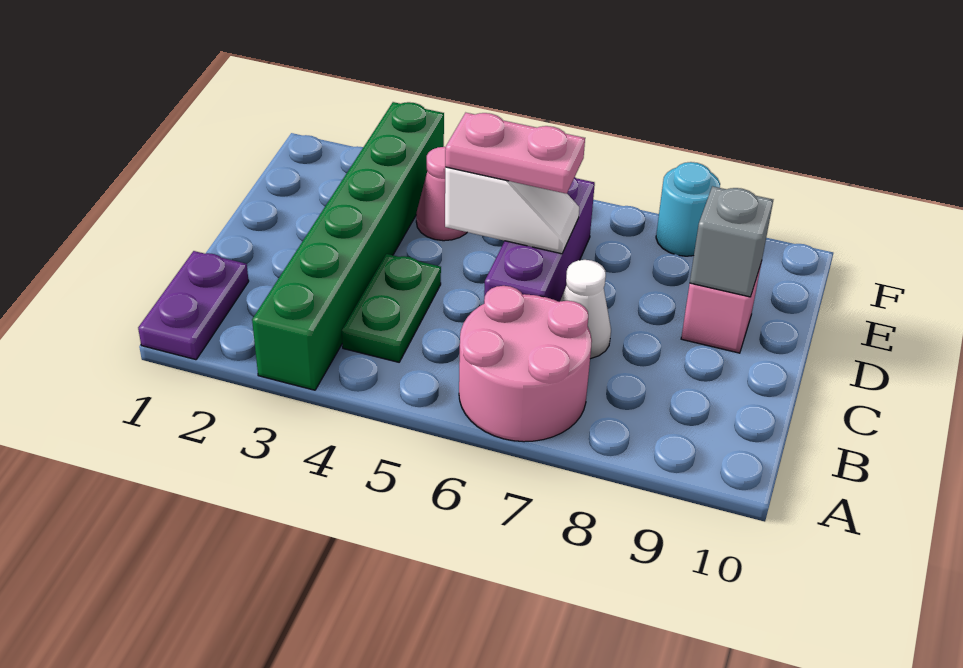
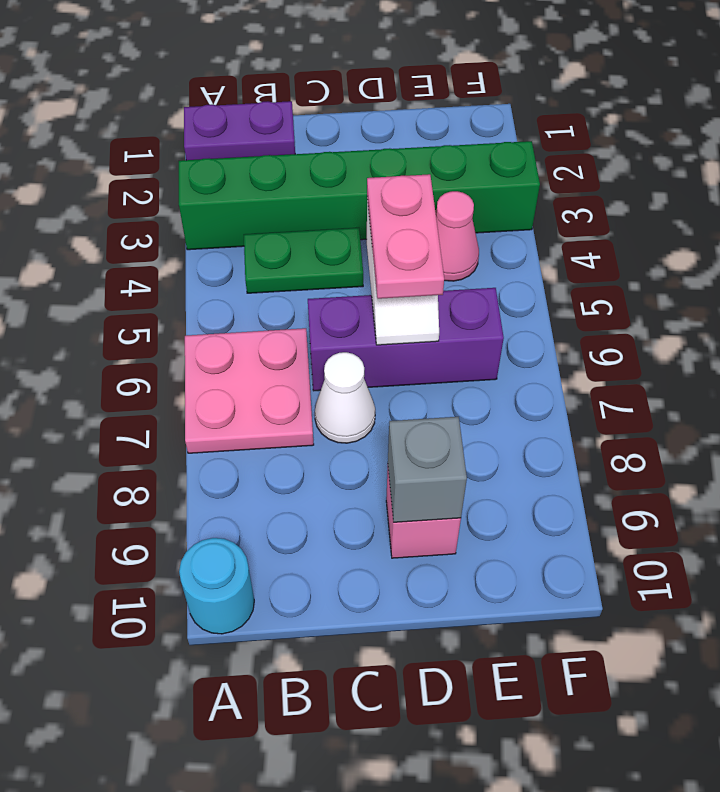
pink round brick A6:B7 level 1 -> pink plate A6:B7 level 1
cyan round brick F8 level 1 -> cyan round brick A10 level 1

